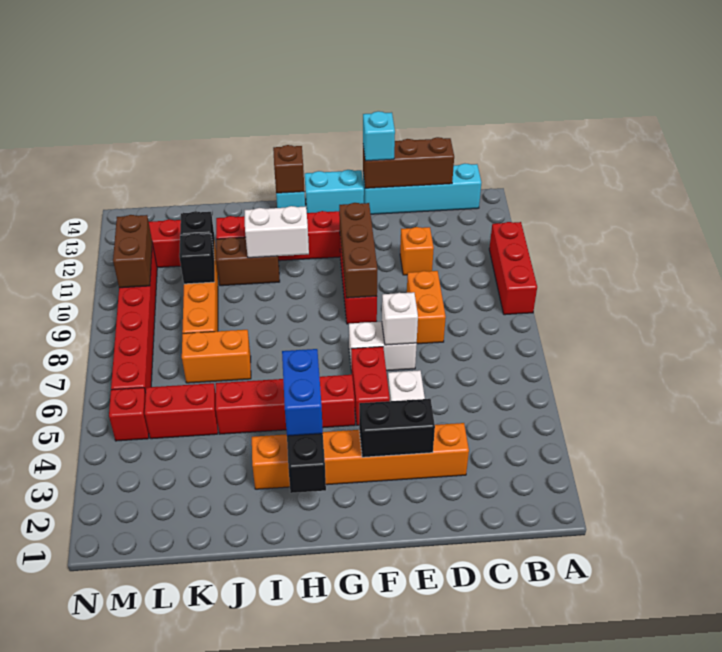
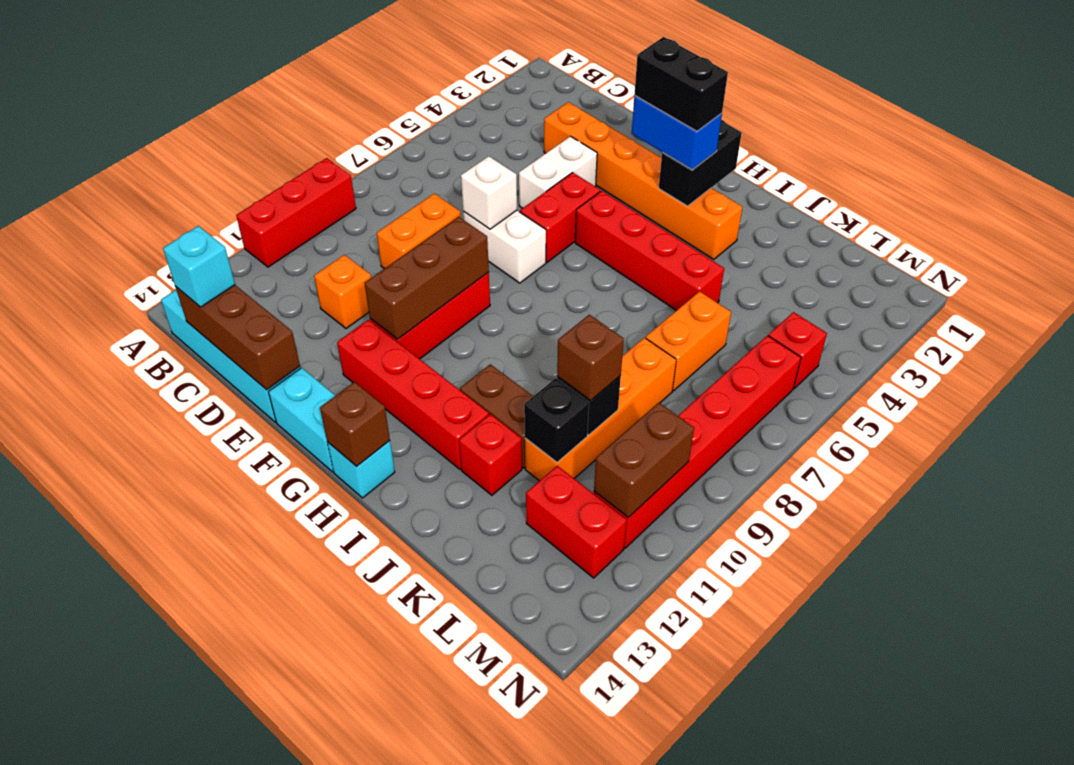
black brick E3:F3 level 2 -> black brick G3:H3 level 4
cyan brick E14 level 3 -> cyan brick C14 level 3
blue brick H3:H4 level 3 -> blue brick G3:H3 level 3
white brick H11:I11 level 2 -> none
orange brick J7:K7 level 1 -> orange brick K6:K7 level 1
red brick K5:L5 level 1 -> none
none -> brown brick K10 level 3

